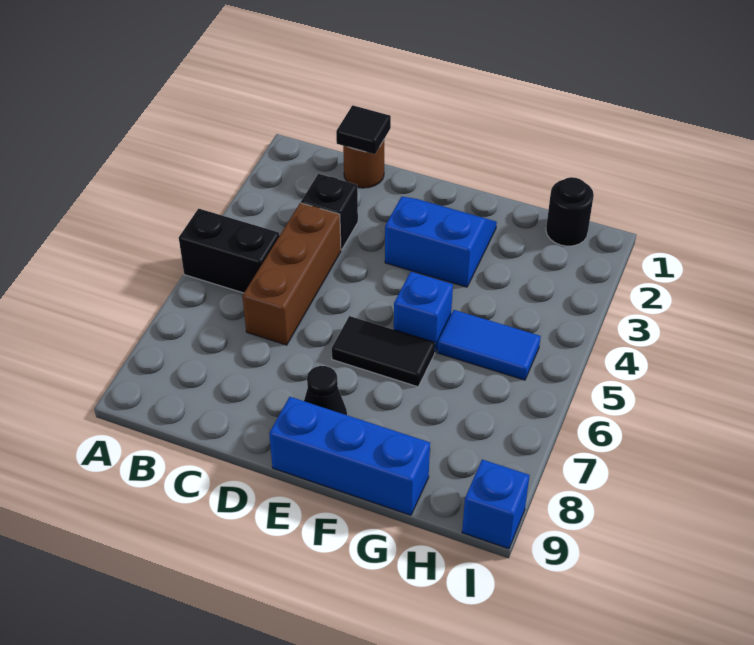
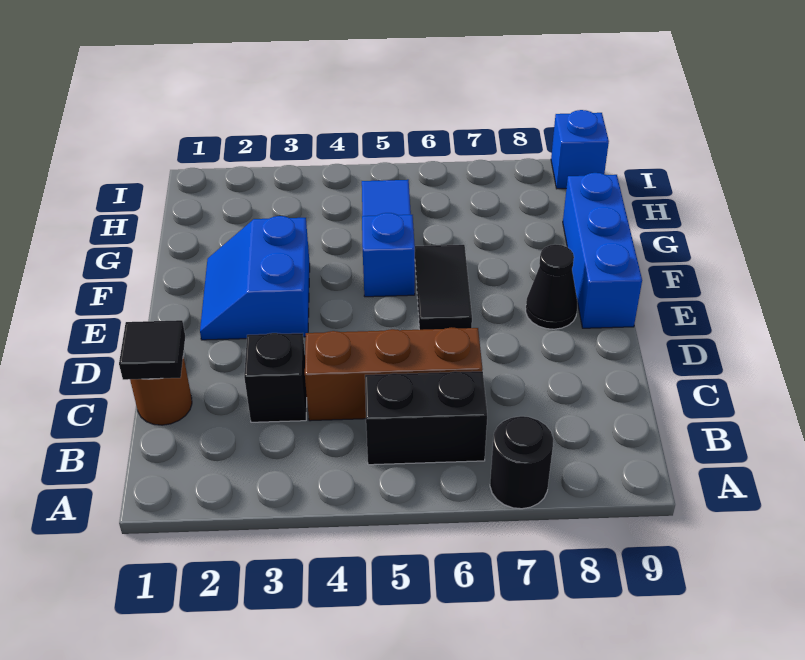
black brick A5:B5 level 1 -> black brick B5:B6 level 1
black round brick H1 level 1 -> black round brick A7 level 1

